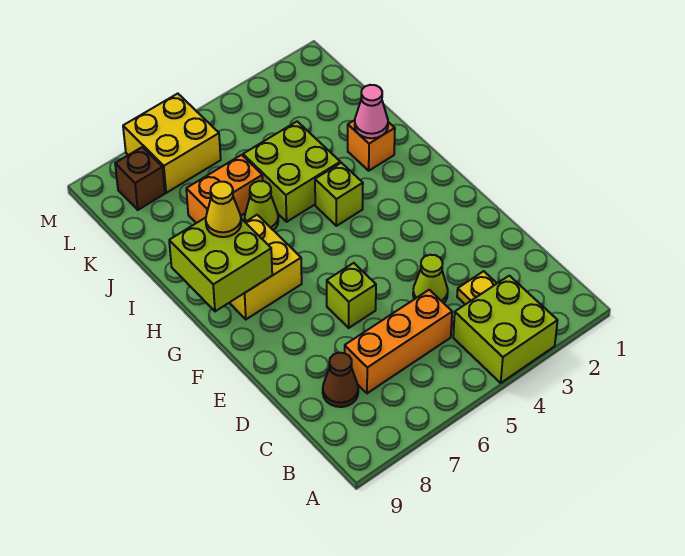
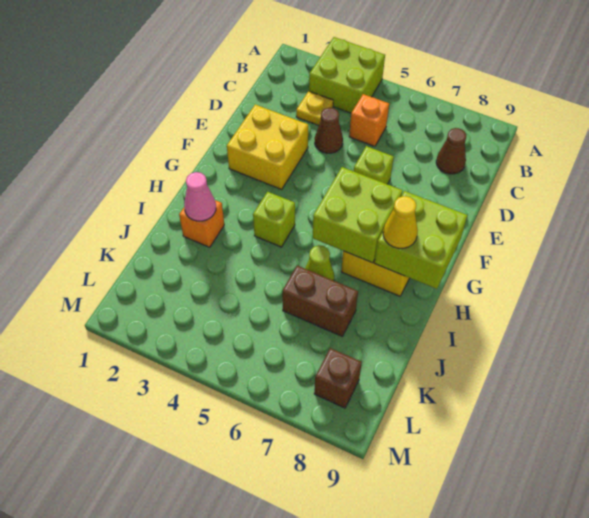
orange brick C5:C7 level 1 -> orange brick C5 level 1
lime cone D4 level 1 -> brown cone D4 level 1
lime brick I4:J5 level 1 -> lime brick G6:H7 level 2
orange brick J6:J7 level 1 -> brown brick J6:J7 level 1
yellow brick L6:M7 level 1 -> yellow brick E2:F3 level 1

